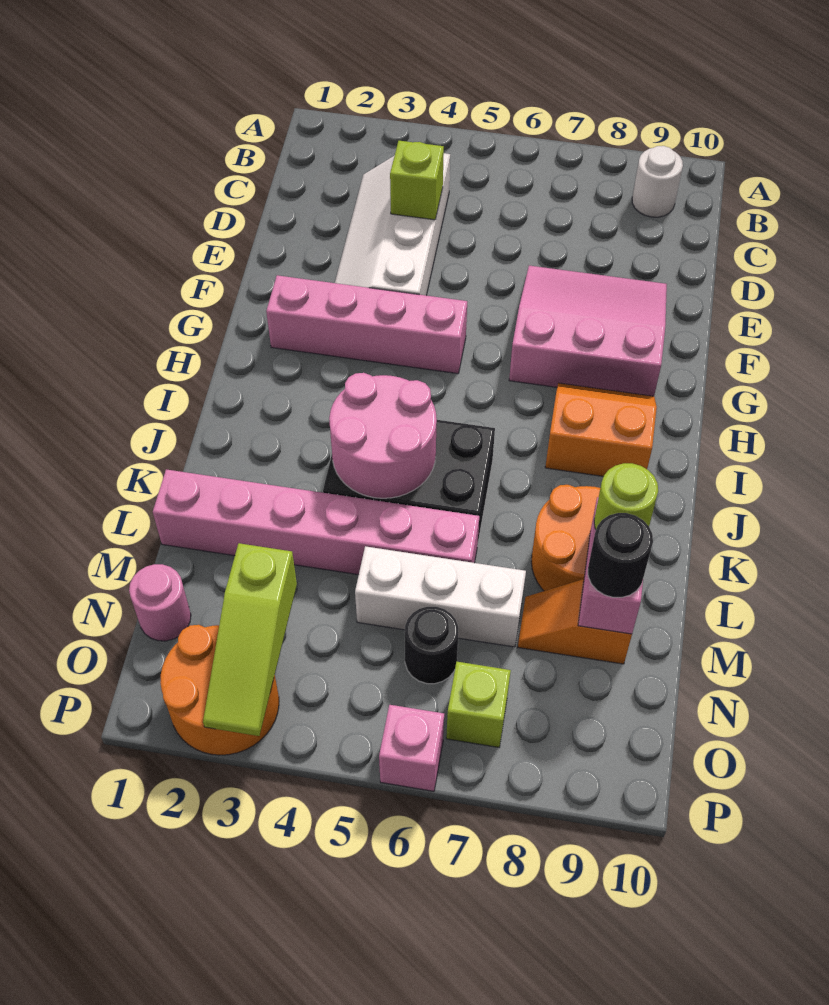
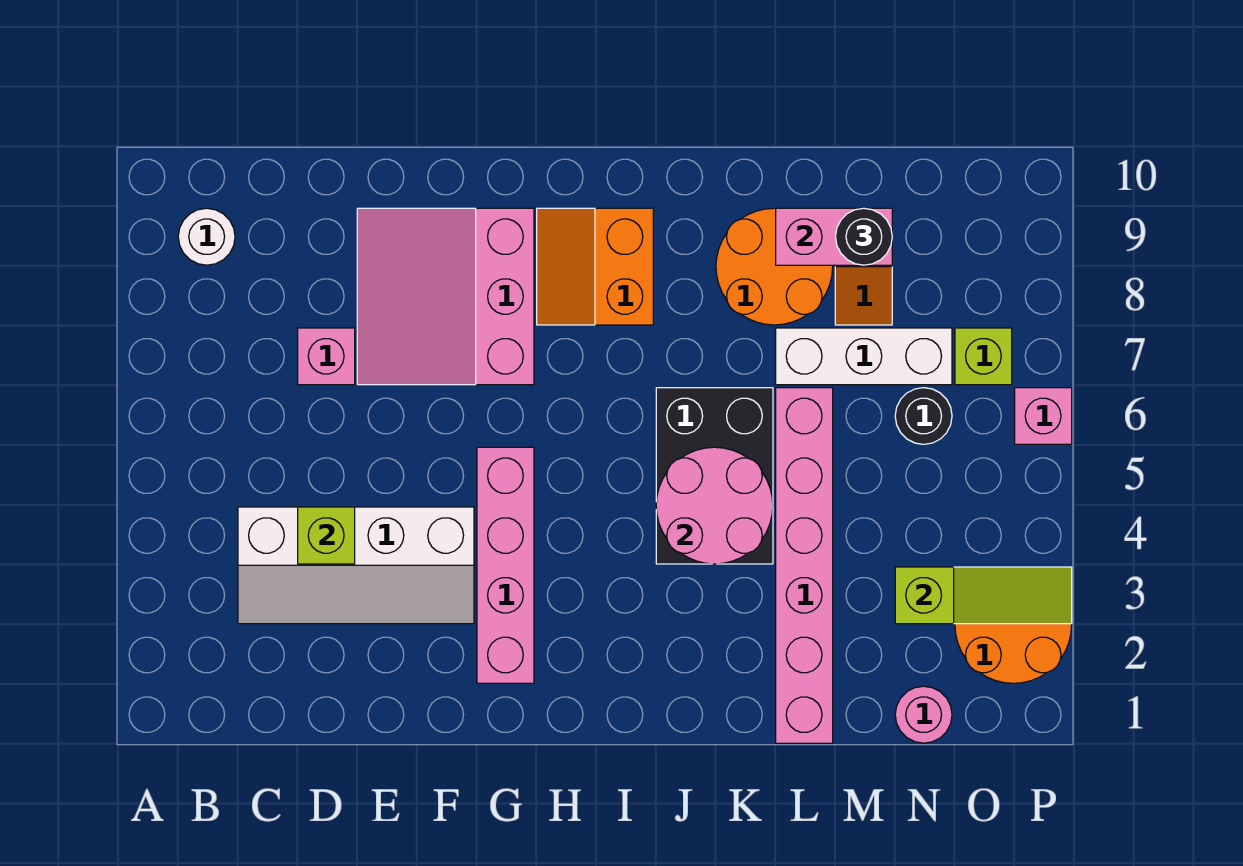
none -> pink brick D7 level 1
lime round brick L9 level 3 -> none
white brick M5:M7 level 1 -> white brick L7:N7 level 1

